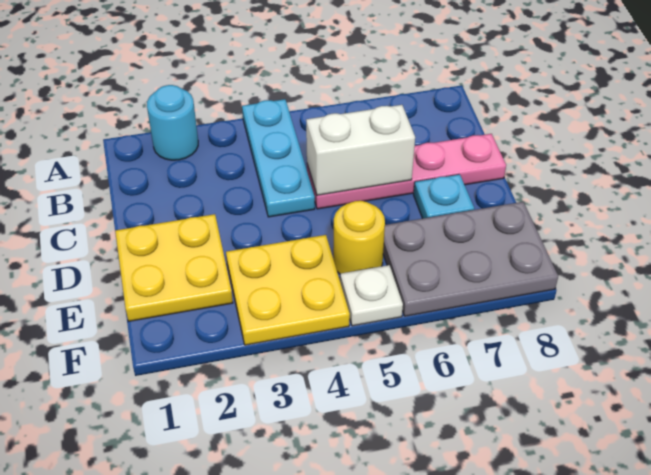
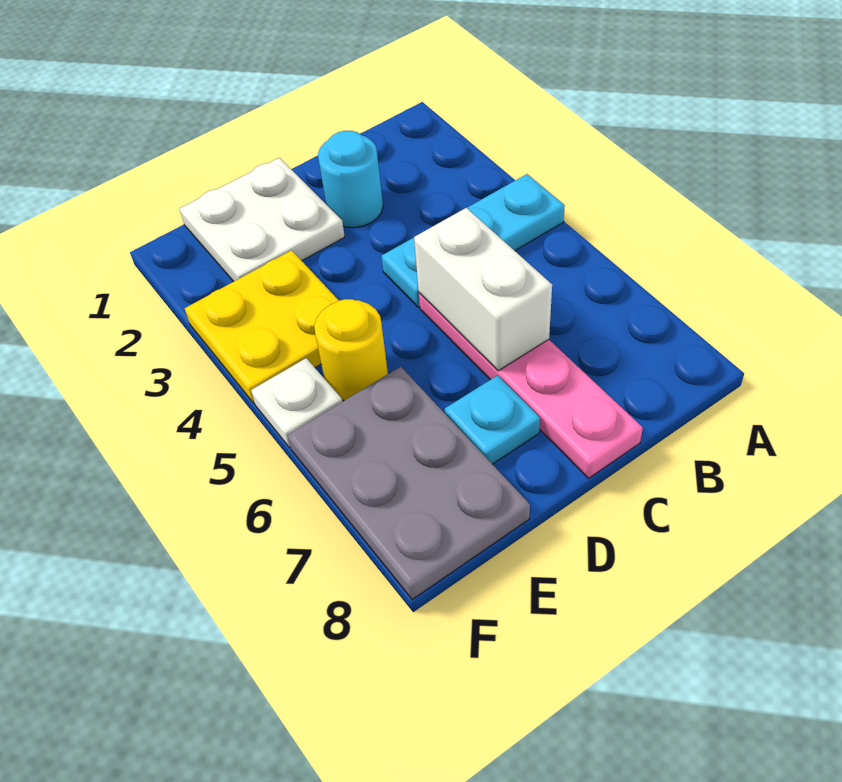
cyan round brick A2 level 1 -> cyan round brick C2 level 1
yellow plate D1:E2 level 1 -> white plate D1:E2 level 1

